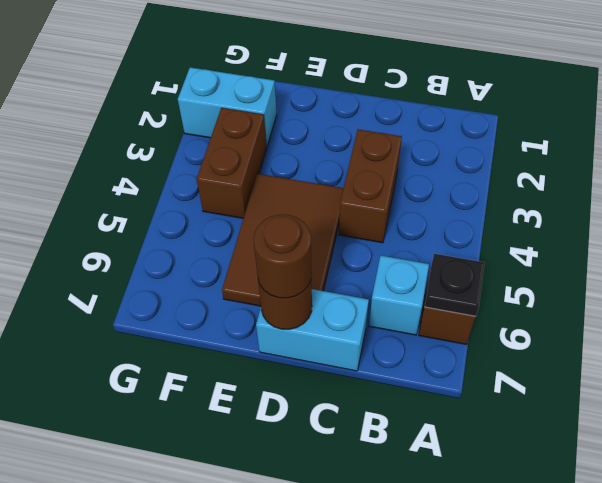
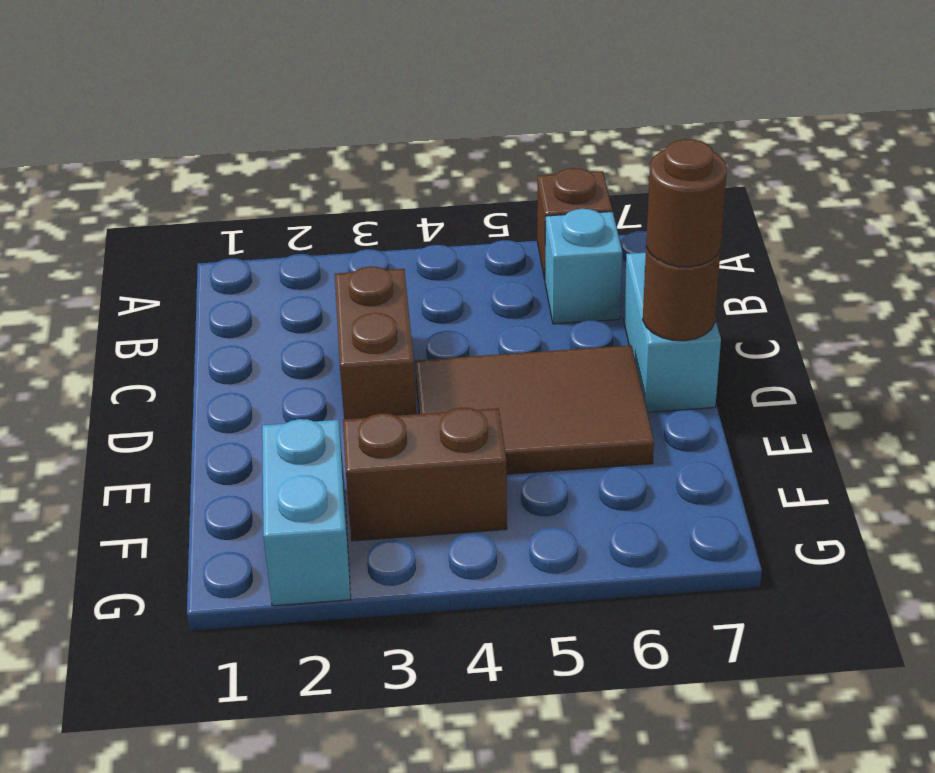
black plate A6 level 2 -> none
brown brick C3:C4 level 1 -> brown brick C3:D3 level 1

